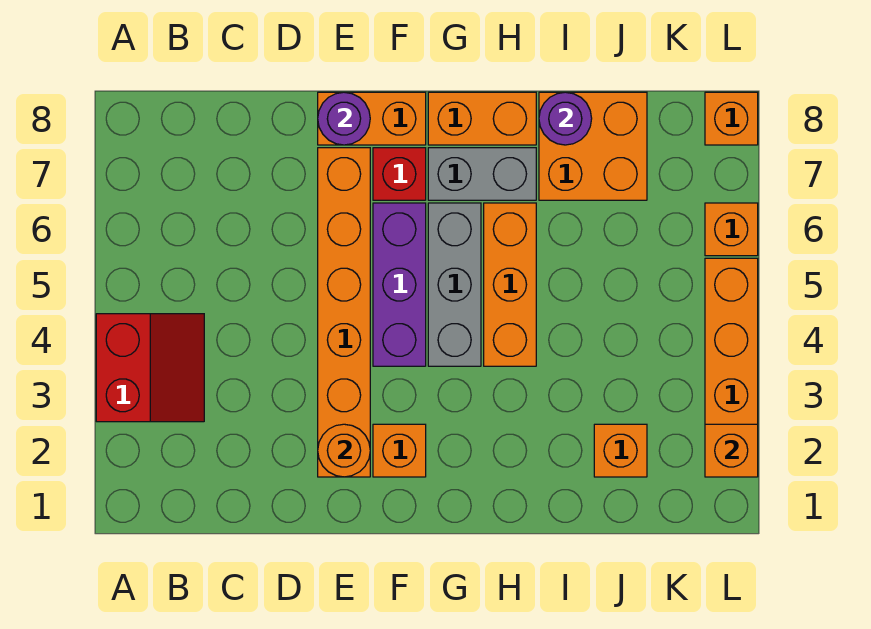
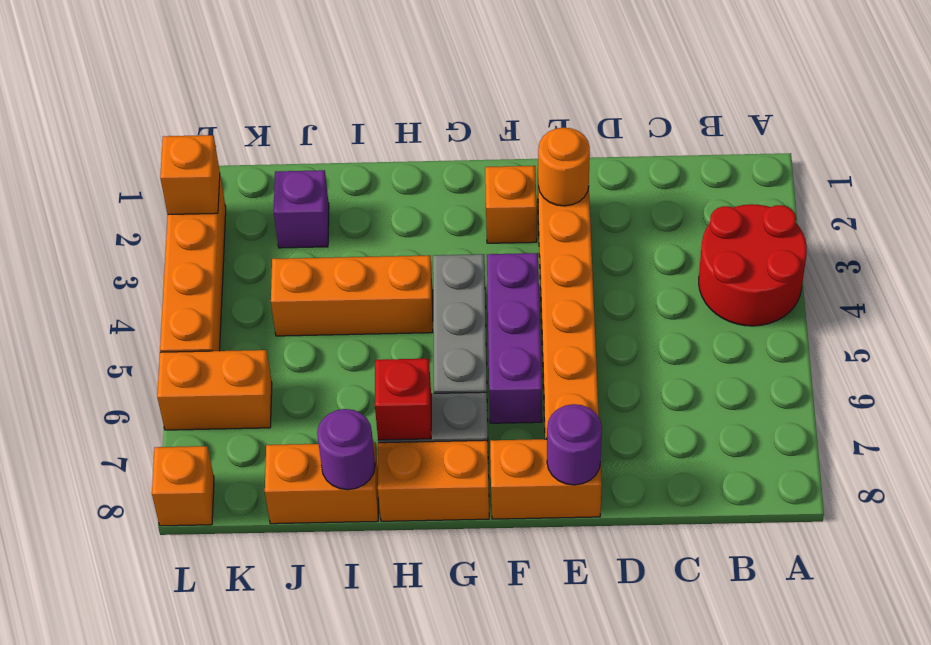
red slope A3:B4 level 1 top A -> red round brick A3:B4 level 1
red brick F7 level 1 -> red brick H7 level 2
orange brick H4:H6 level 1 -> orange brick H4:J4 level 1
orange brick I7:J8 level 1 -> orange brick I8:J8 level 1
orange brick J2 level 1 -> purple brick J2 level 1
orange brick L6 level 1 -> orange brick K6:L6 level 1

